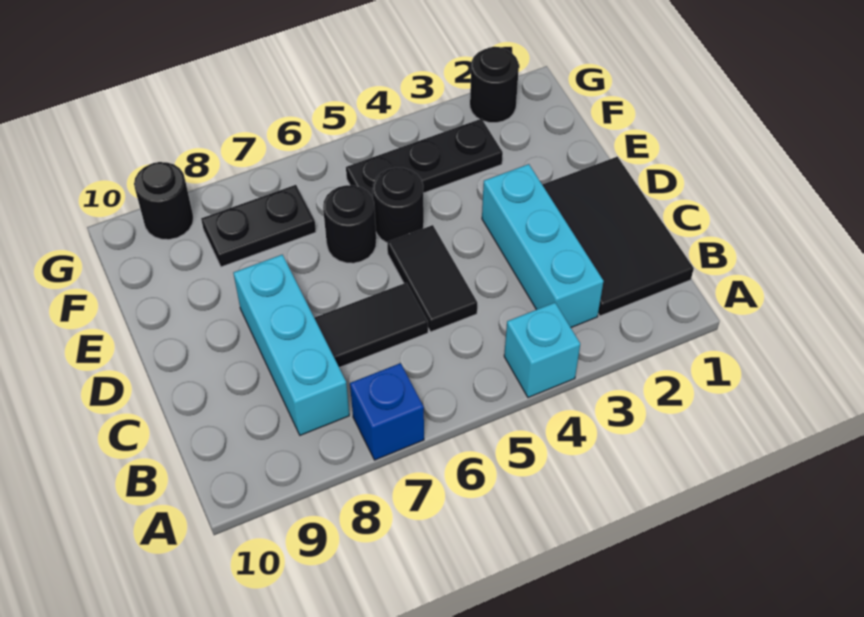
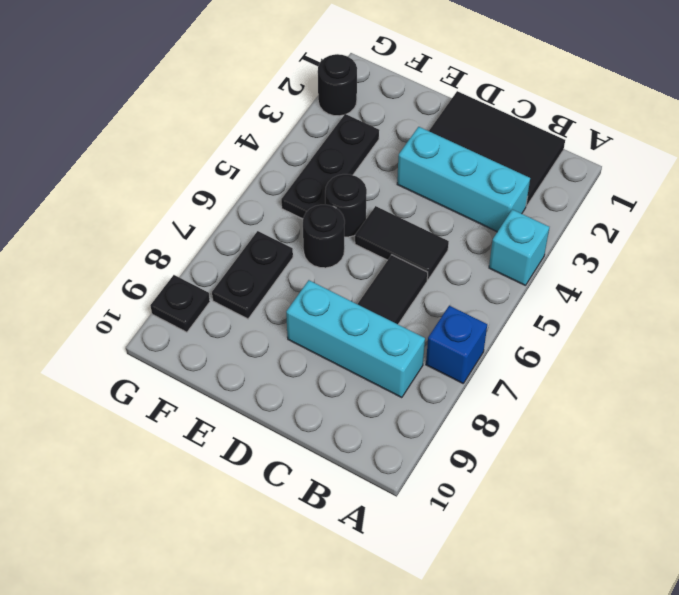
black round brick G9 level 1 -> black plate G9 level 1

